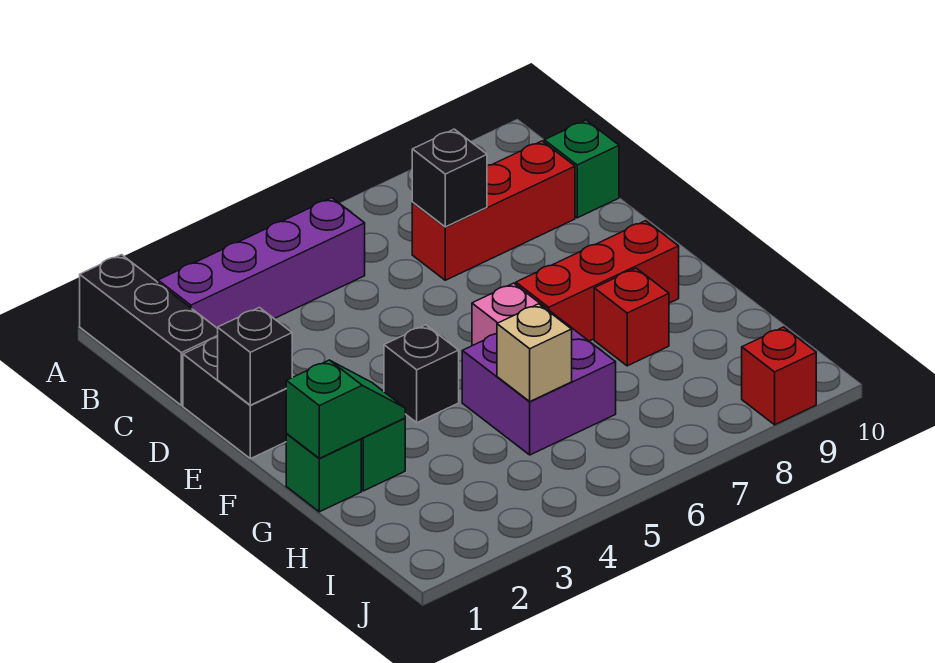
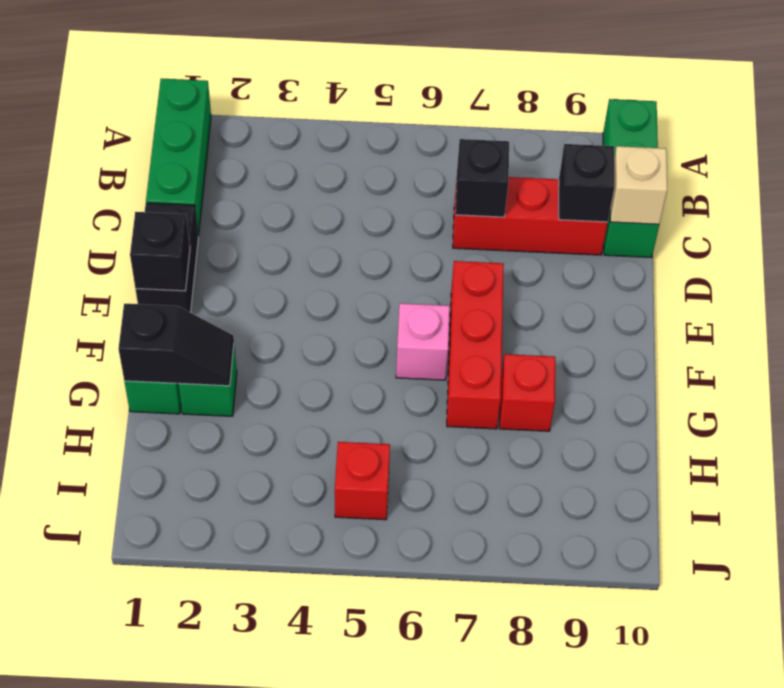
black brick A1:C1 level 1 -> green brick A1:C1 level 1
purple brick B2:B5 level 1 -> none
green brick C10 level 1 -> green brick A10:C10 level 1
black brick F4 level 1 -> black brick C9 level 2
red brick F7:F9 level 1 -> red brick E7:G7 level 1
green slope G1:G2 level 2 top 1 -> black slope G1:G2 level 2 top 1
purple brick G5:H6 level 1 -> none
tan brick H5 level 2 -> tan brick C10 level 2
red brick J9 level 1 -> red brick I5 level 1

